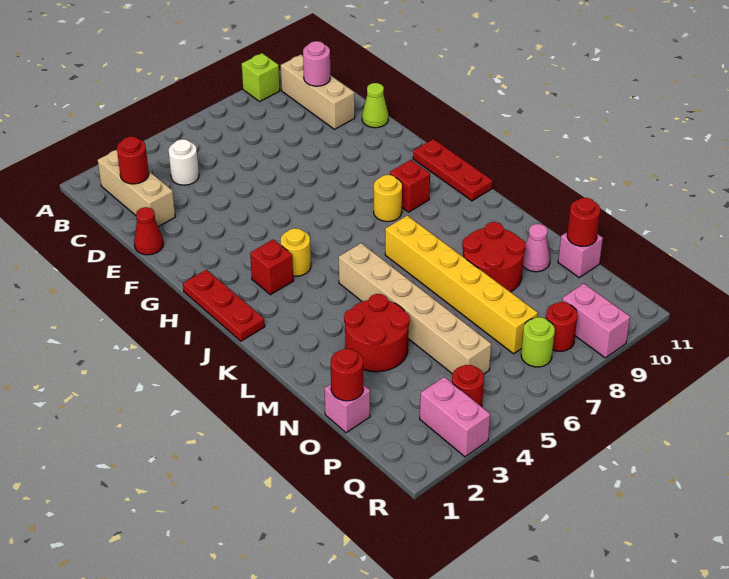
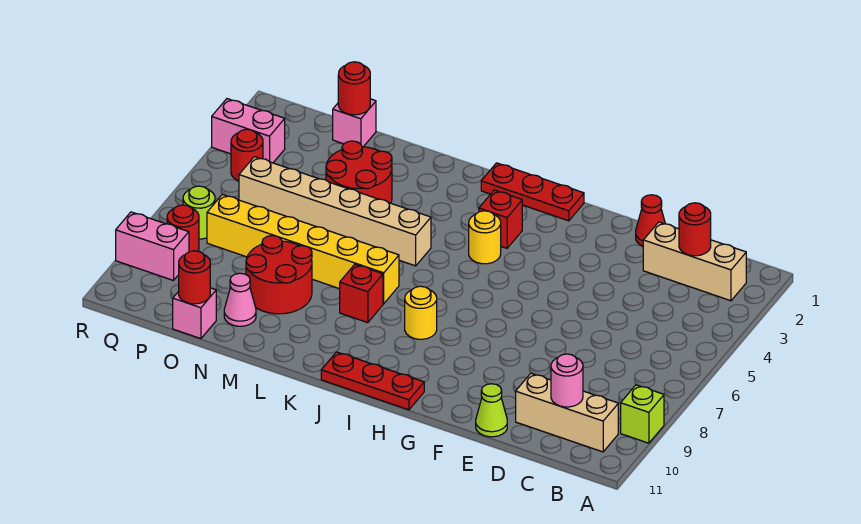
white round brick C4 level 1 -> none
red brick I9 level 1 -> red brick K8 level 1

